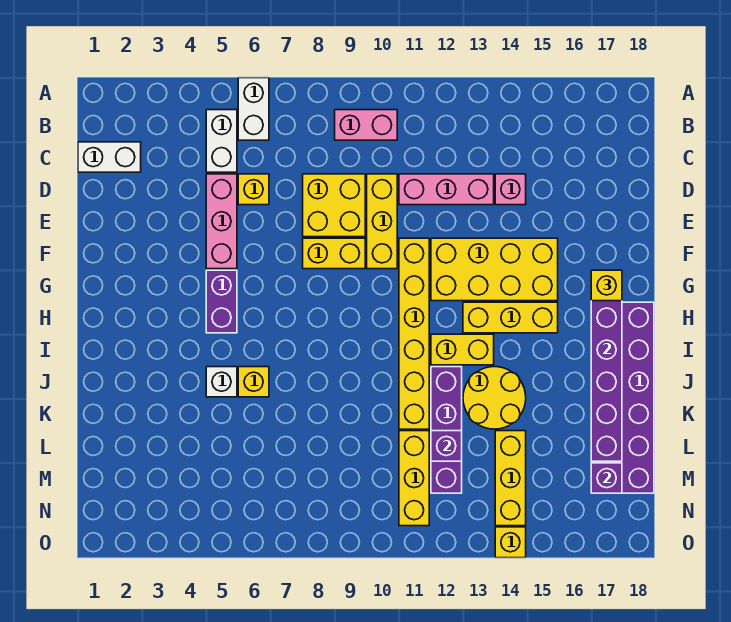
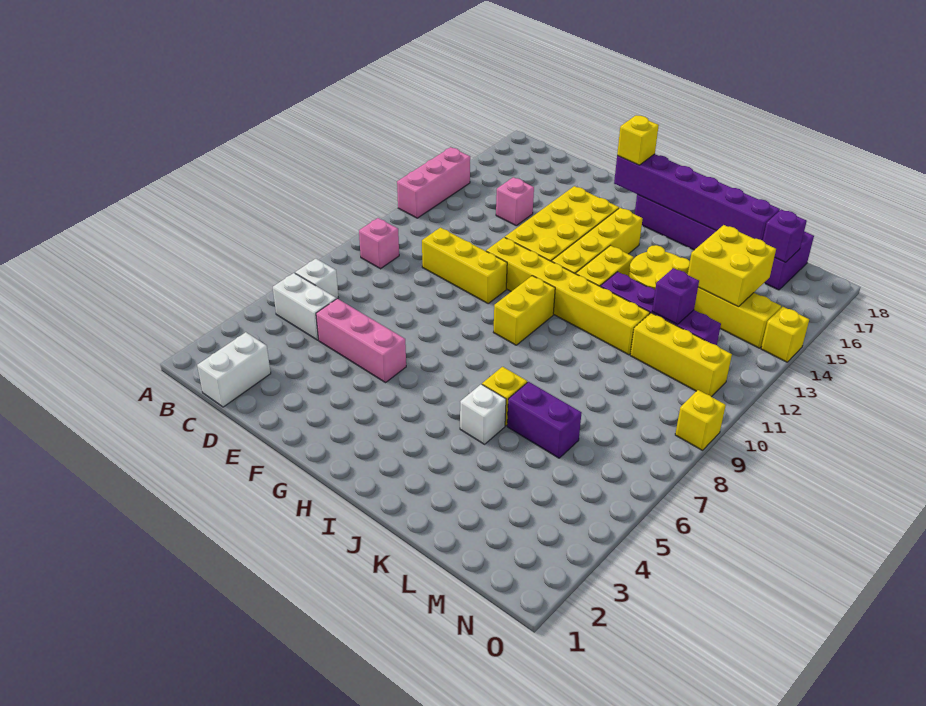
white brick A6:B6 level 1 -> white brick B6 level 1
pink brick B9:B10 level 1 -> pink brick B9 level 1
yellow brick D6 level 1 -> yellow brick O9 level 1
yellow brick D8:E9 level 1 -> yellow brick L14:M15 level 2
pink brick D11:D13 level 1 -> pink brick A12:A14 level 1
yellow brick F8:F9 level 1 -> yellow brick H9:H10 level 1
purple brick G5:H5 level 1 -> purple brick K6:L6 level 1
yellow brick H13:H15 level 1 -> yellow brick H12:H15 level 1

